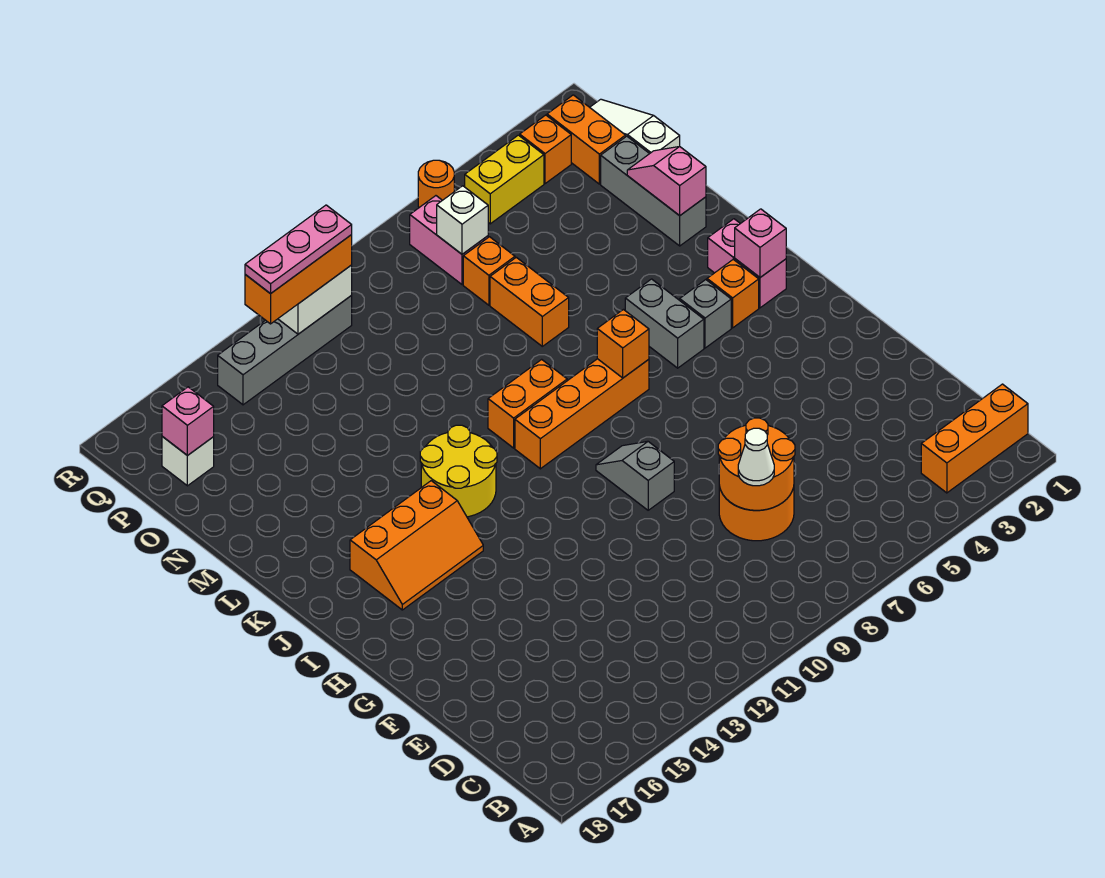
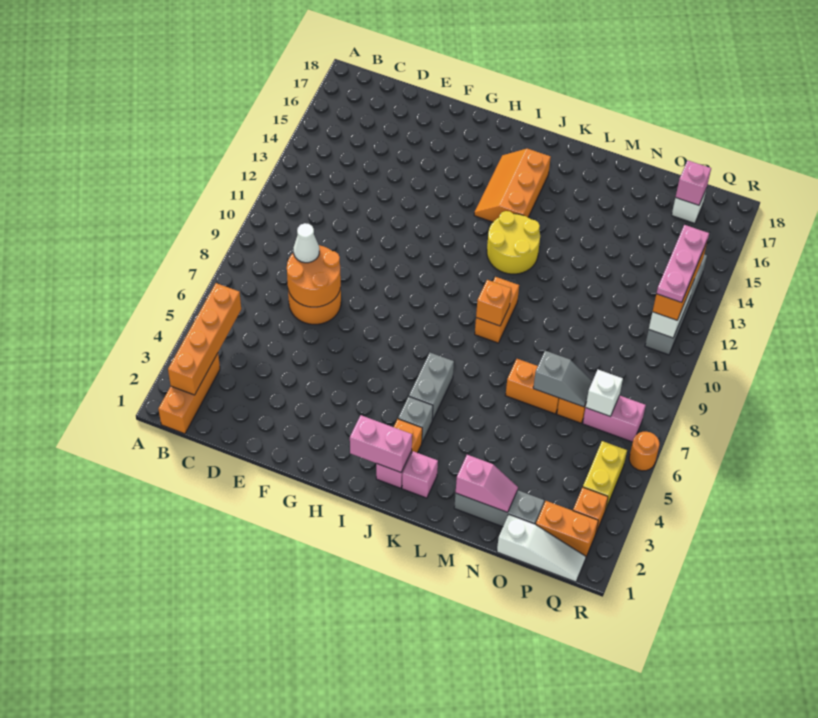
grey slope G9:H9 level 1 top G -> grey slope N7:O7 level 2 top N
pink brick J2 level 2 -> pink brick I2:J2 level 2
grey brick J5:K5 level 1 -> grey brick J5:J6 level 1
orange brick J7:J10 level 1 -> orange brick B2:B5 level 2
orange brick J7 level 2 -> orange brick K9 level 2

